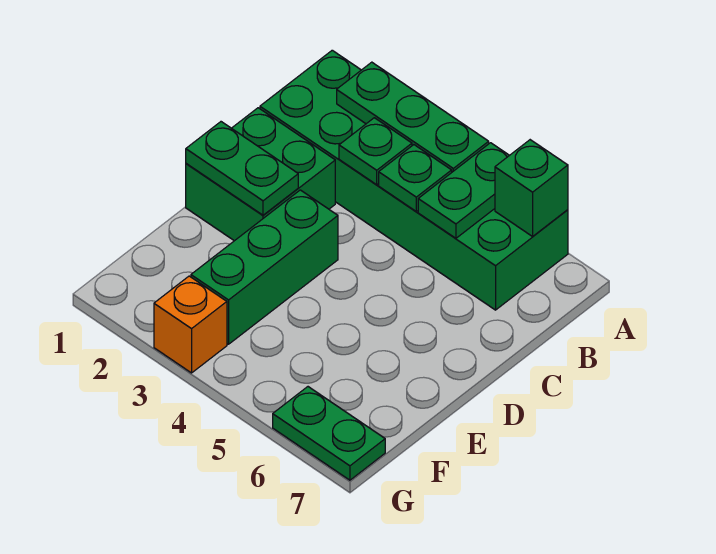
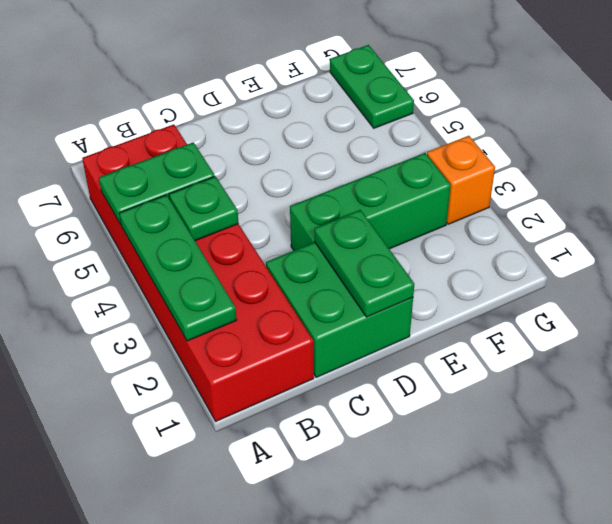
green brick A1:B6 level 1 -> red brick A1:B6 level 1
green brick A6 level 2 -> none
green plate B3 level 2 -> none

